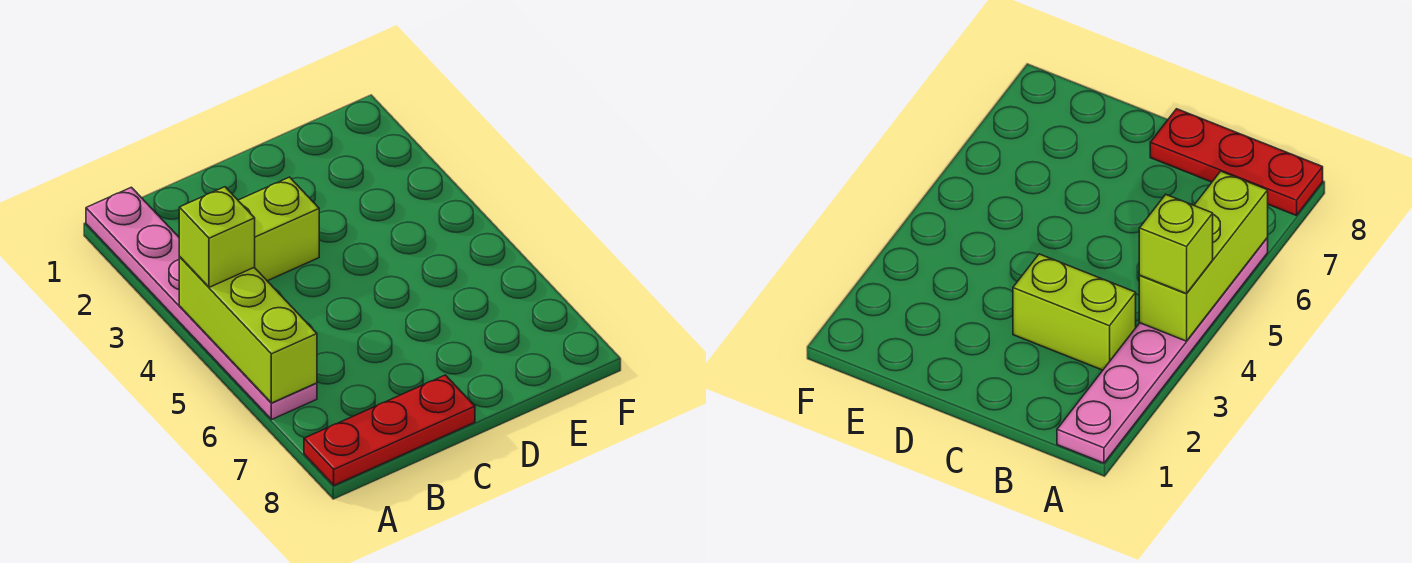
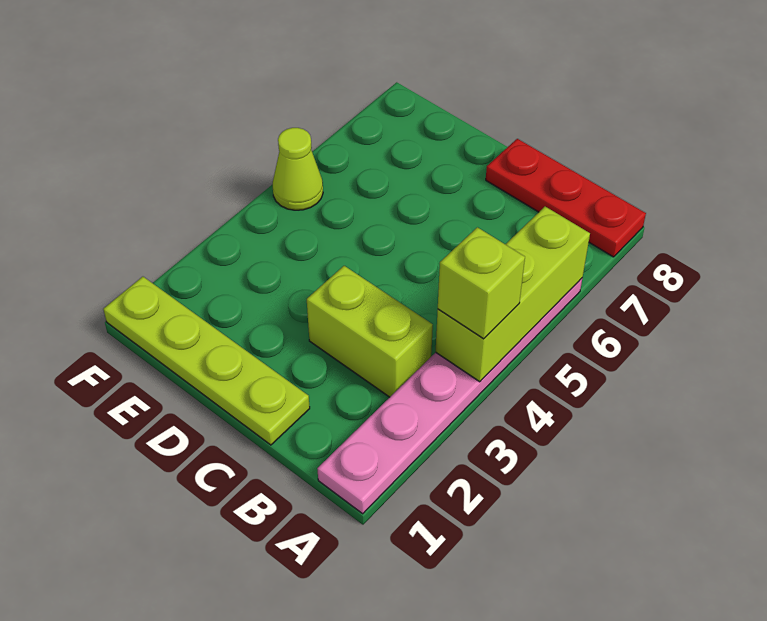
none -> lime plate C1:F1 level 1
none -> lime cone F5 level 1

